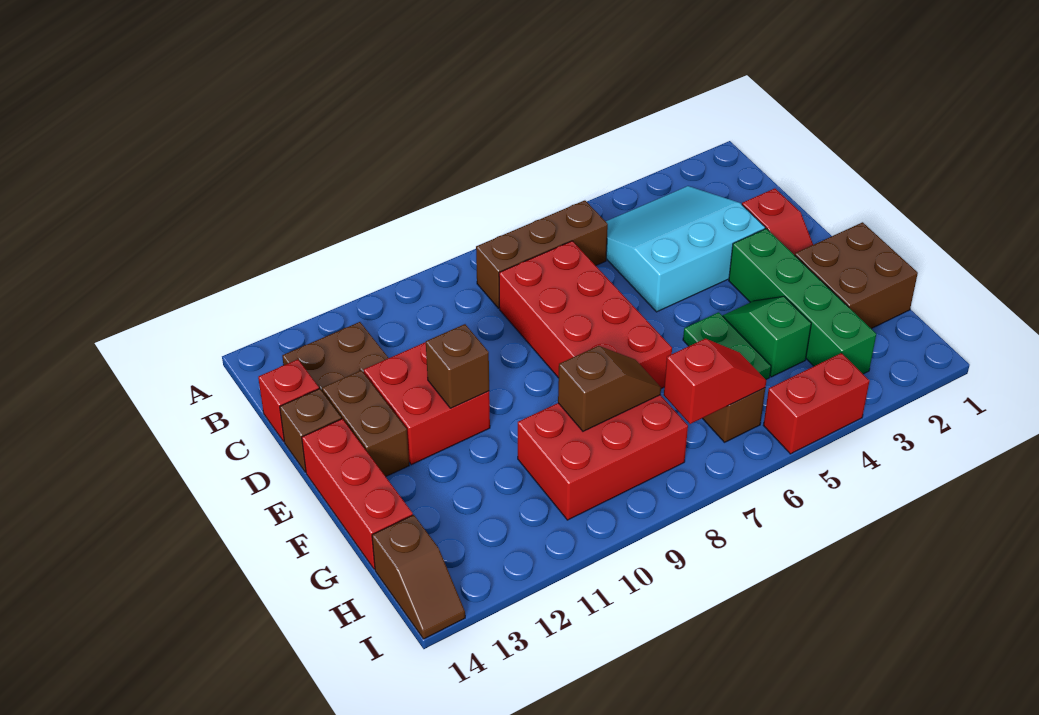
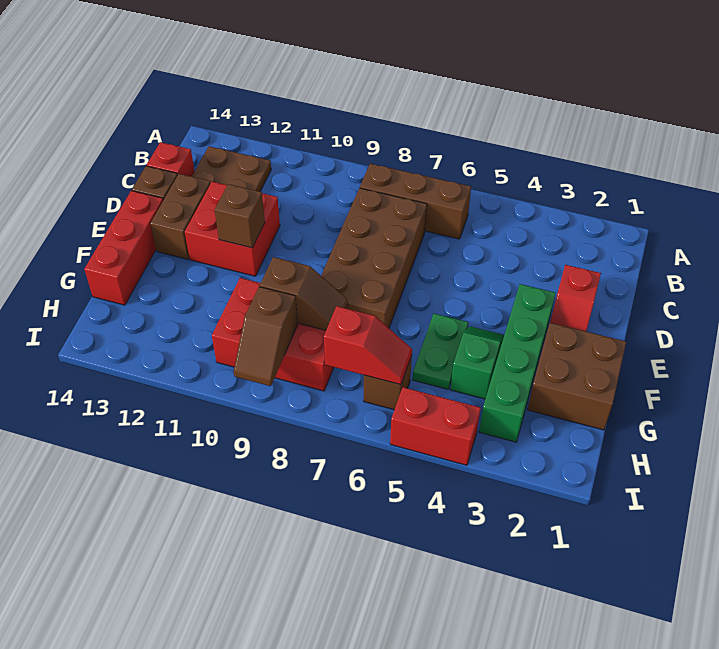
cyan slope B3:D5 level 1 top D -> none
red brick C7:F8 level 1 -> brown brick C7:F8 level 1
brown slope H14:I14 level 1 top H -> brown slope H9:I9 level 2 top H

